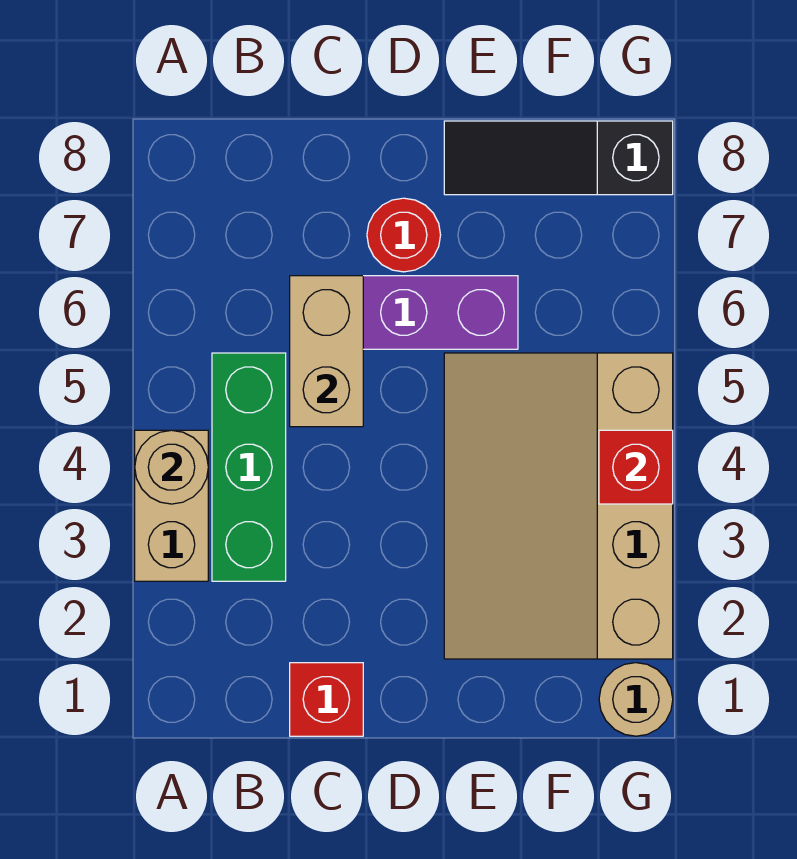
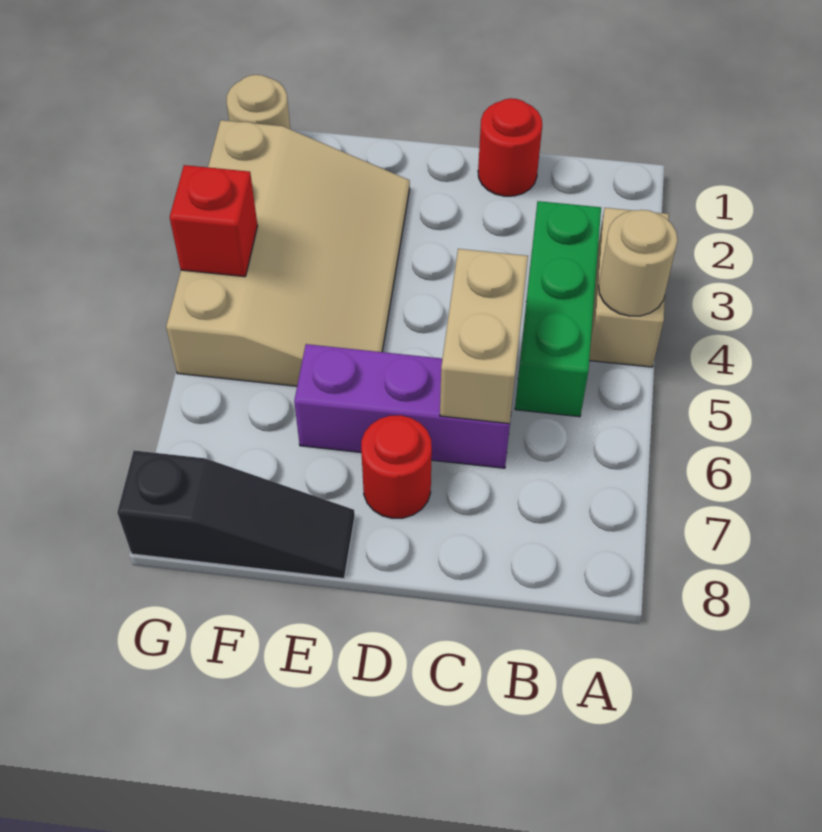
red brick C1 level 1 -> red round brick C1 level 1

